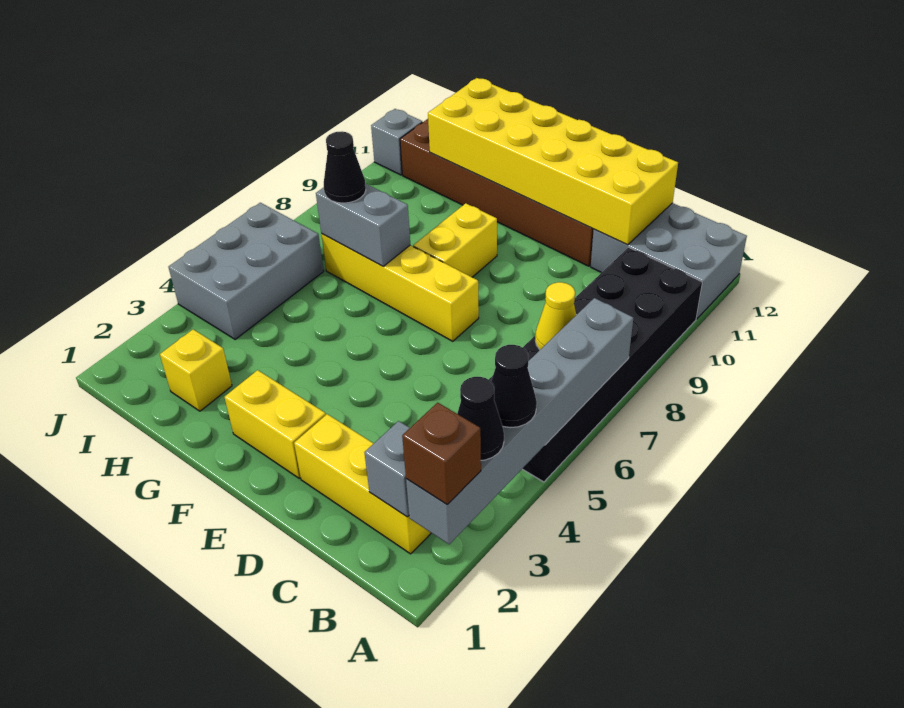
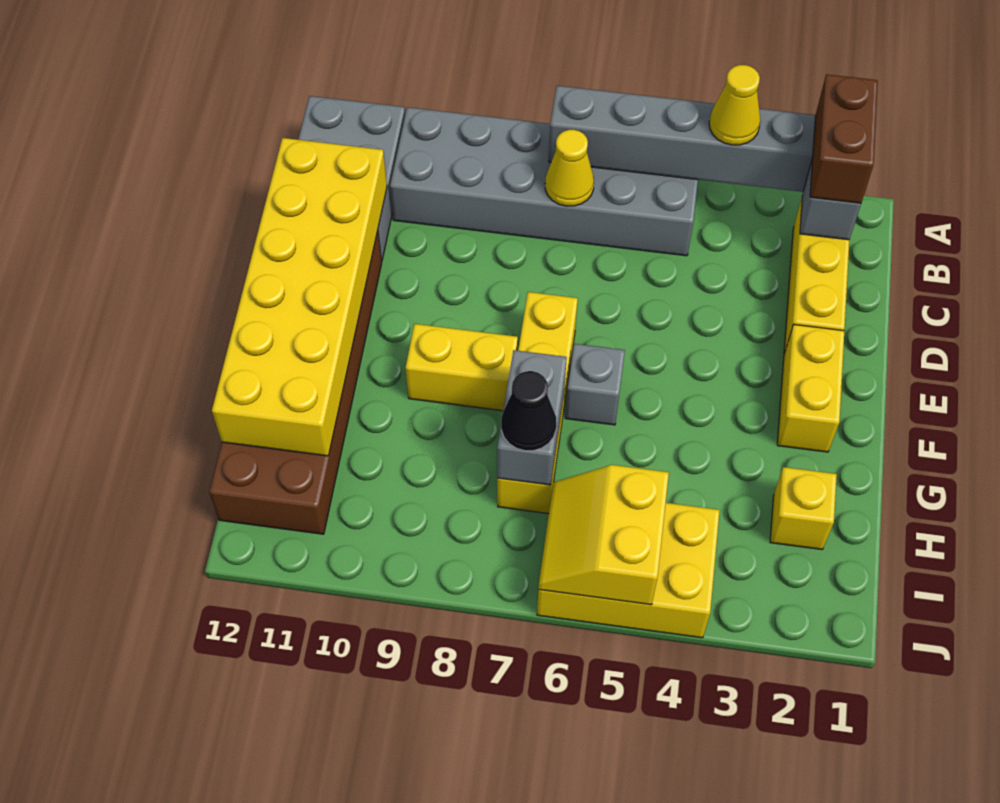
brown brick A2 level 3 -> brown brick A2:B2 level 3
black cone A3 level 3 -> none
black cone A4 level 3 -> yellow cone A4 level 3
black brick A5:B10 level 1 -> grey brick A5:B10 level 1
grey brick I4:J6 level 1 -> yellow brick I4:J6 level 1
none -> yellow slope I5:J6 level 2 top 5
grey brick J11 level 1 -> grey brick F6 level 1

